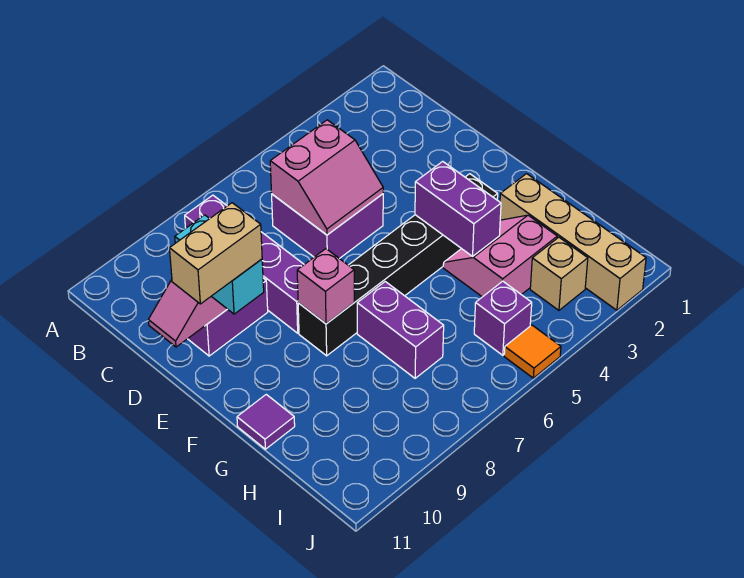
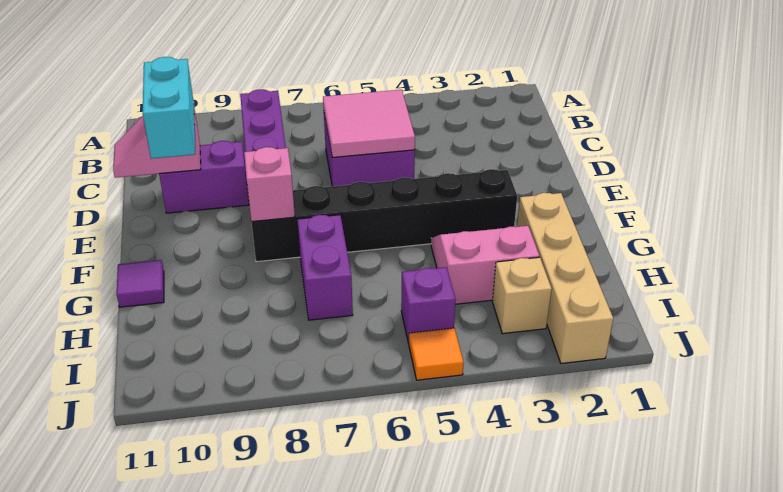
pink slope C5:D6 level 2 top C -> pink tile C5:D6 level 2
tan brick E10:E11 level 4 -> none
purple brick F4:G4 level 2 -> none

